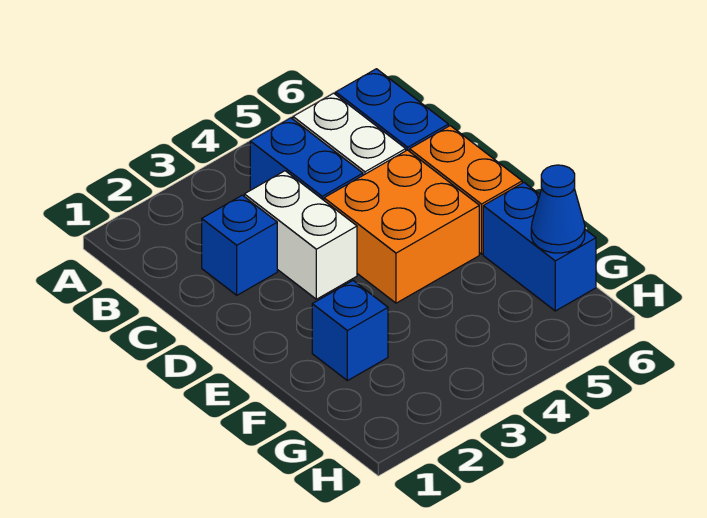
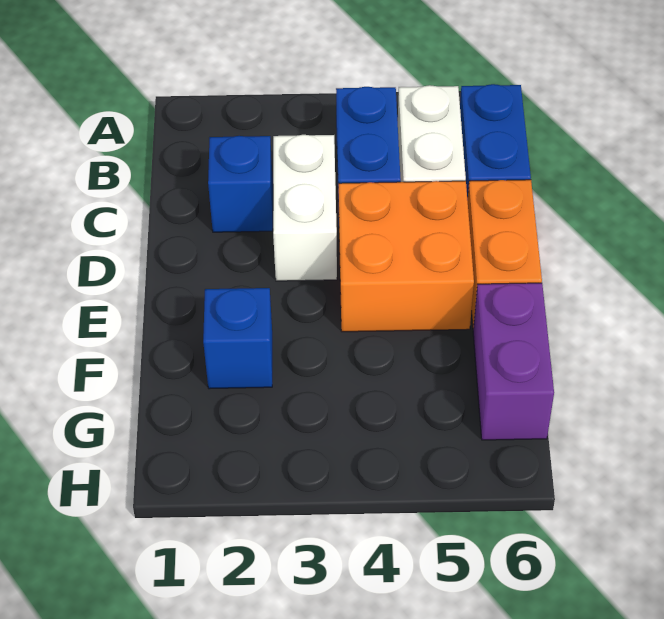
blue brick F6:G6 level 1 -> purple brick F6:G6 level 1
blue cone G6 level 2 -> none

